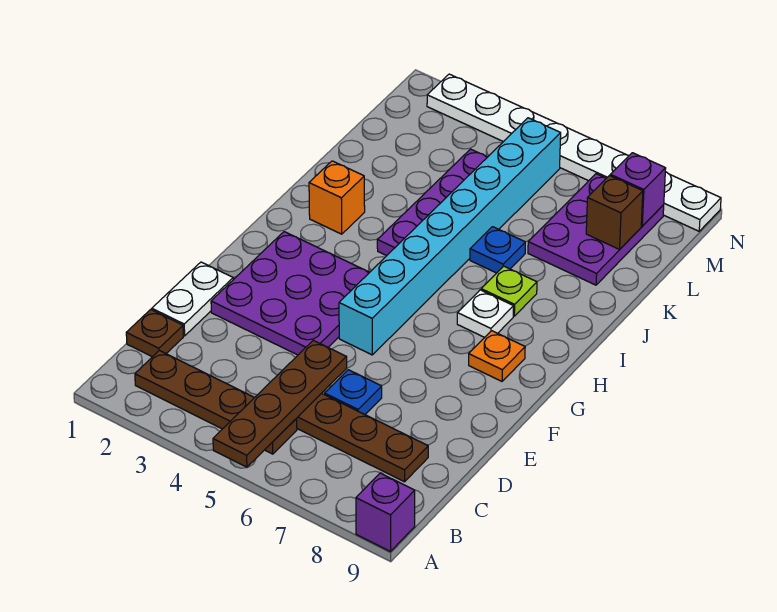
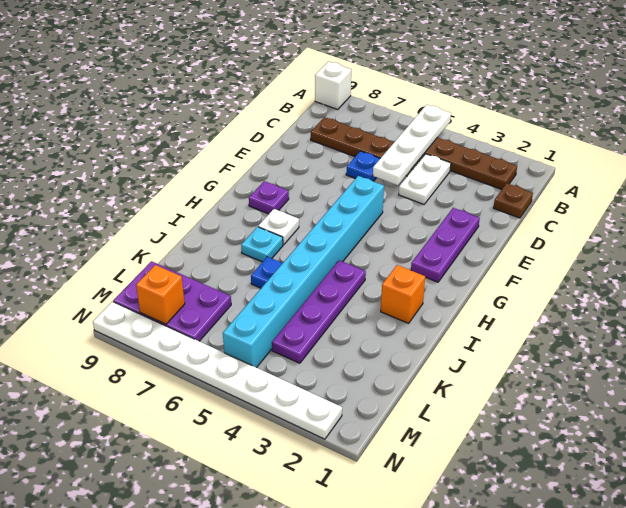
brown plate A5:D5 level 2 -> white plate A5:D5 level 2
purple brick A9 level 1 -> white brick A9 level 1
white plate D1:E1 level 1 -> white plate C4:D4 level 1
purple plate E2:G4 level 1 -> purple plate E2:G2 level 1
orange plate G8 level 1 -> purple plate G8 level 1
lime plate I7 level 1 -> cyan plate I7 level 1
purple plate K7:M8 level 1 -> purple plate L7:M9 level 1
brown brick L8 level 2 -> none
purple brick M8 level 2 -> orange brick M8 level 2

